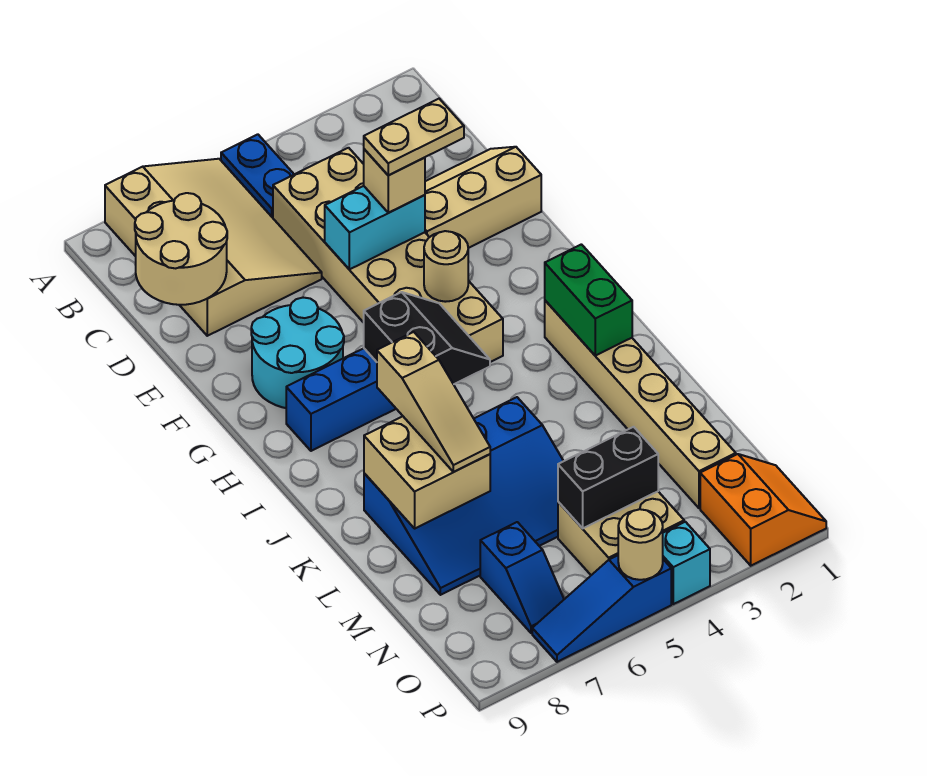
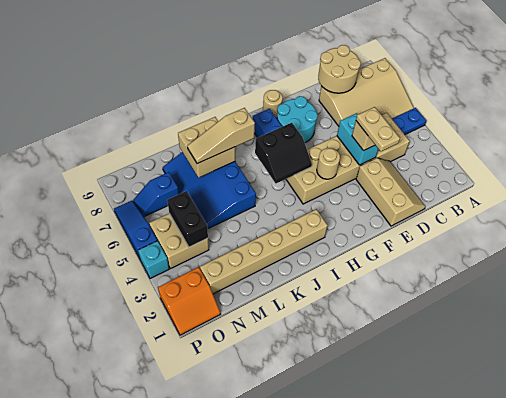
green brick I2:J2 level 2 -> none
tan round brick P5 level 2 -> tan round brick G9 level 1

